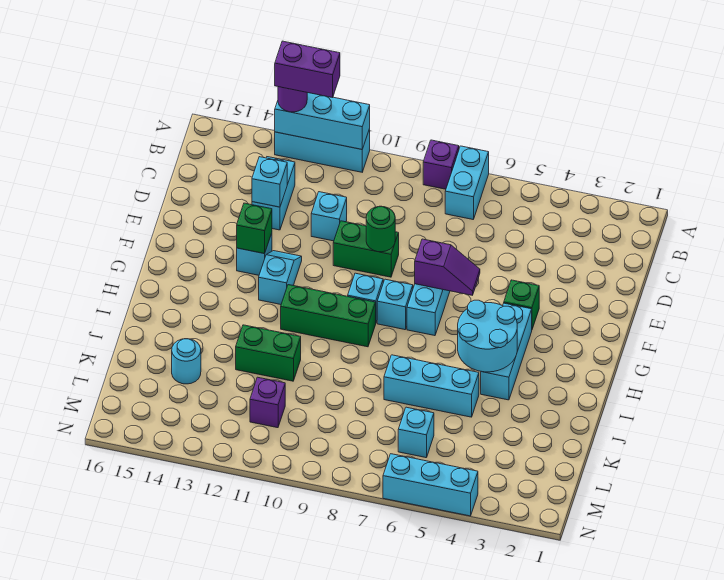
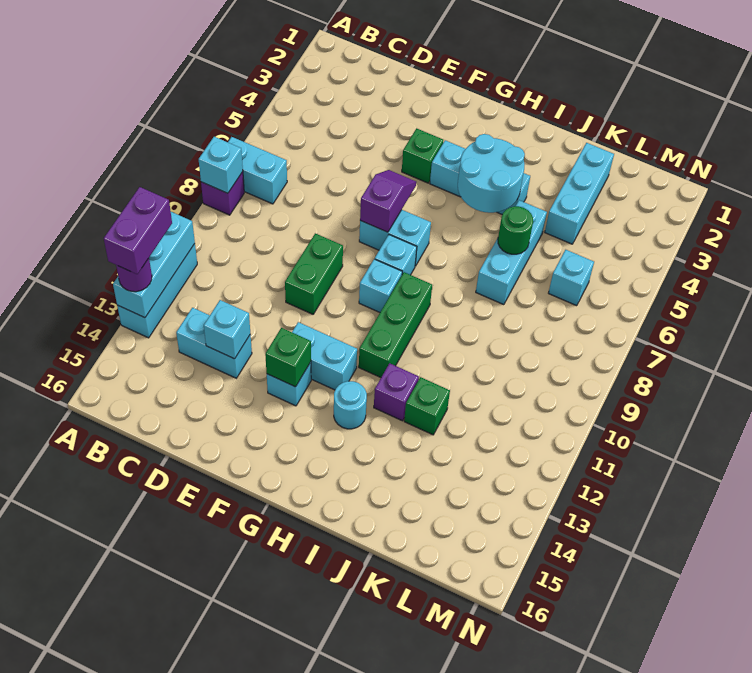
cyan brick D11 level 1 -> cyan brick A8 level 2
green round brick E9 level 2 -> green round brick J6 level 2
cyan slope F12:G12 level 1 top G -> cyan brick F12:G12 level 1
green brick J11:J12 level 1 -> green brick J12 level 1
cyan round brick K14 level 1 -> cyan round brick H13 level 1
purple brick L11 level 1 -> purple brick I12 level 1
cyan brick N4:N6 level 1 -> cyan brick K2:K4 level 1

